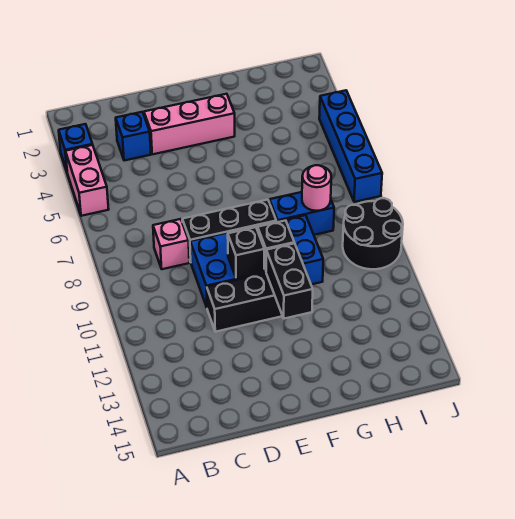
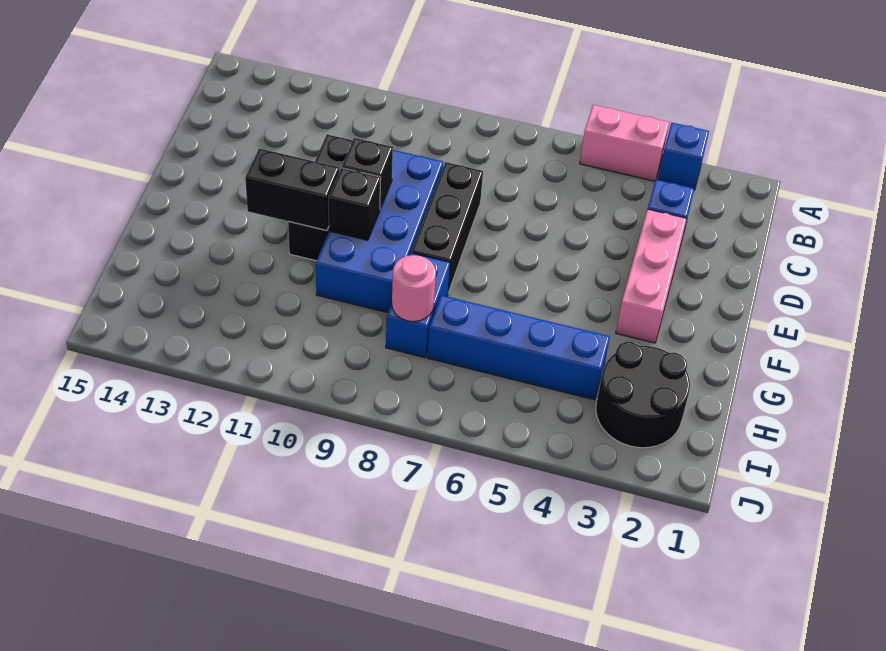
pink brick C8 level 1 -> none
black round brick I9:J10 level 1 -> black round brick H2:I3 level 1
blue brick J4:J7 level 1 -> blue brick H4:H7 level 1

